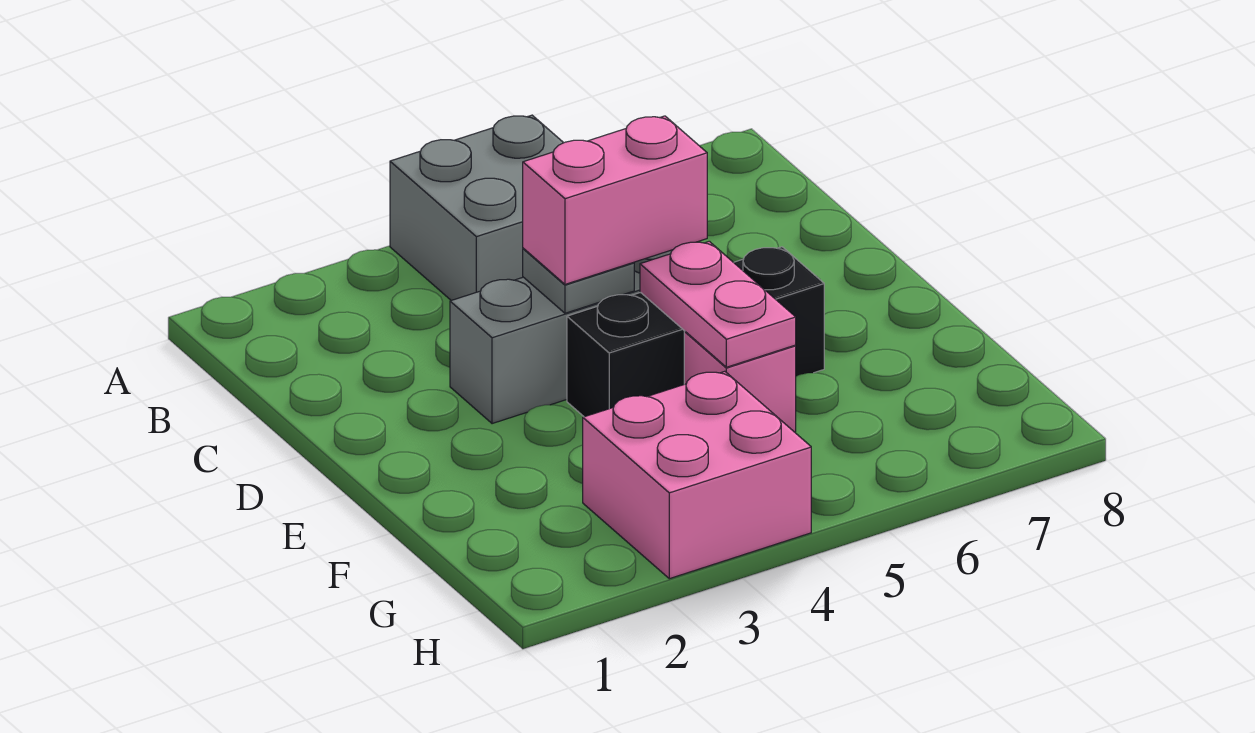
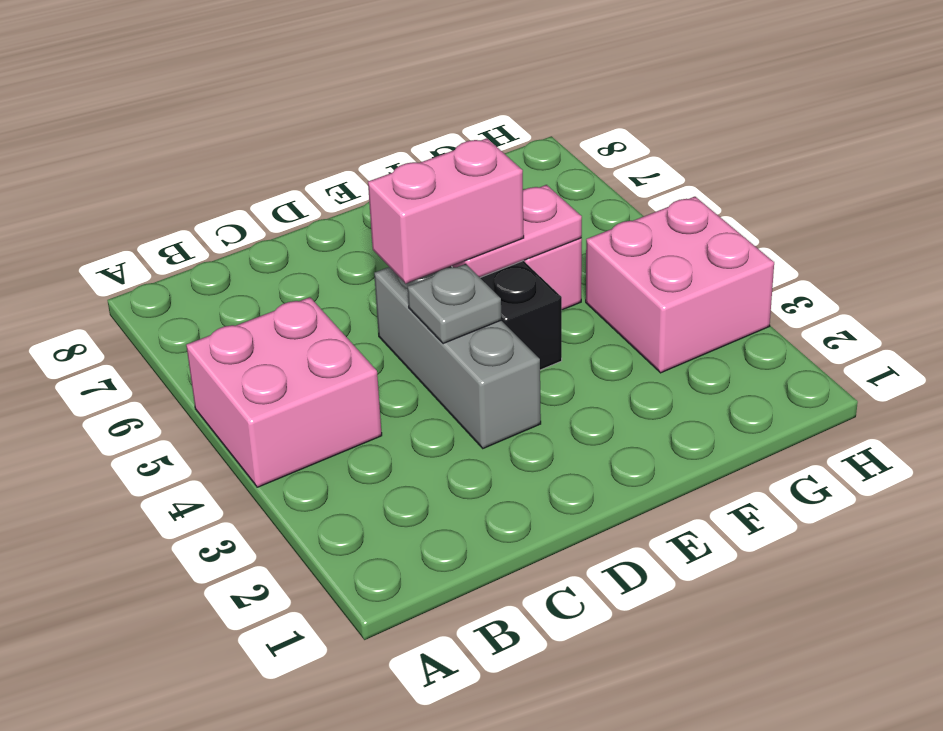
grey brick A4:B5 level 1 -> pink brick A4:B5 level 1
pink brick D4:D5 level 3 -> pink brick D5:E5 level 3

